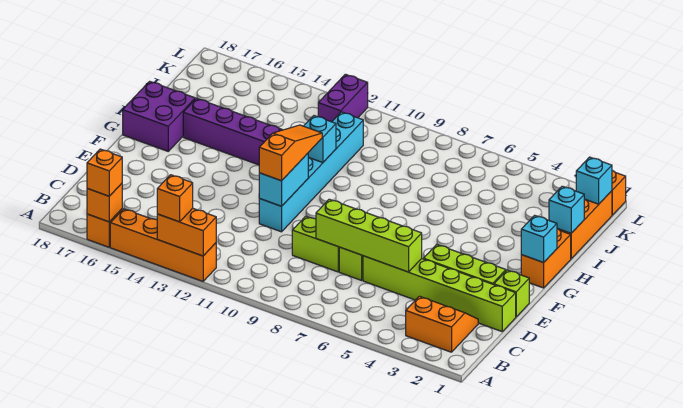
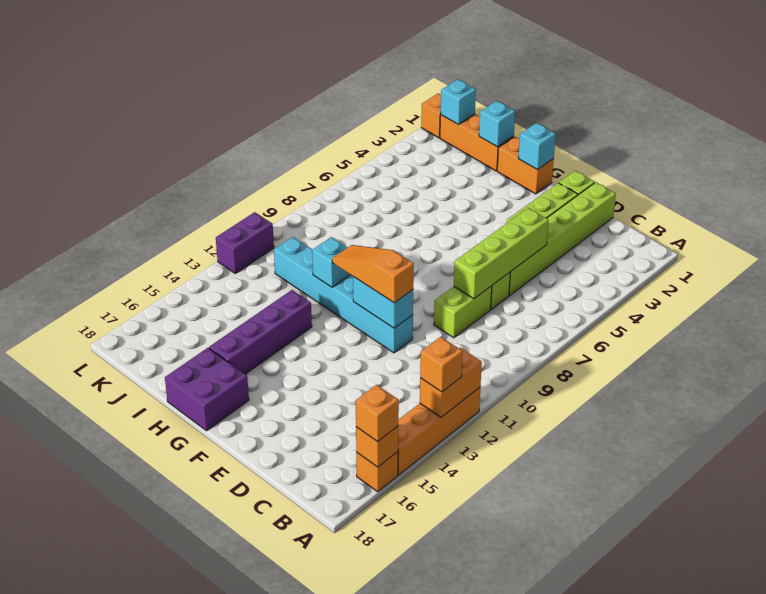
orange slope B2:C3 level 1 top B -> none
purple brick K12:L12 level 1 -> purple brick L11:L12 level 1

